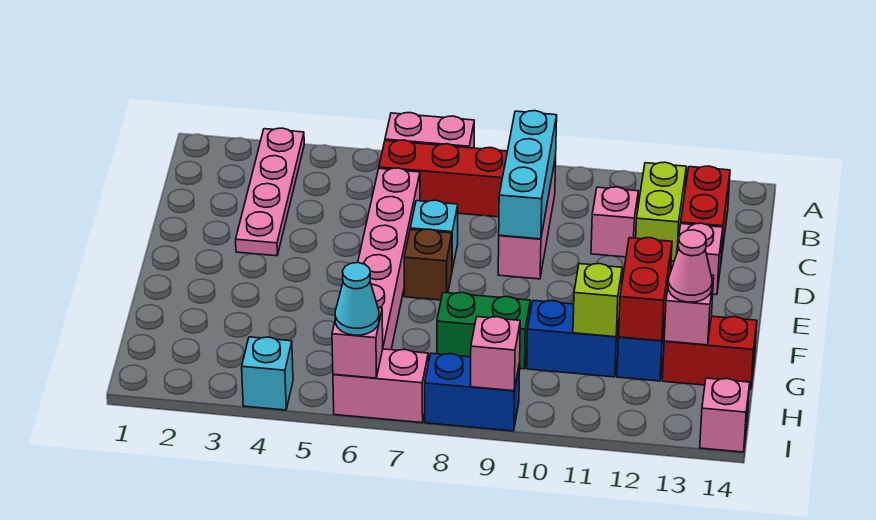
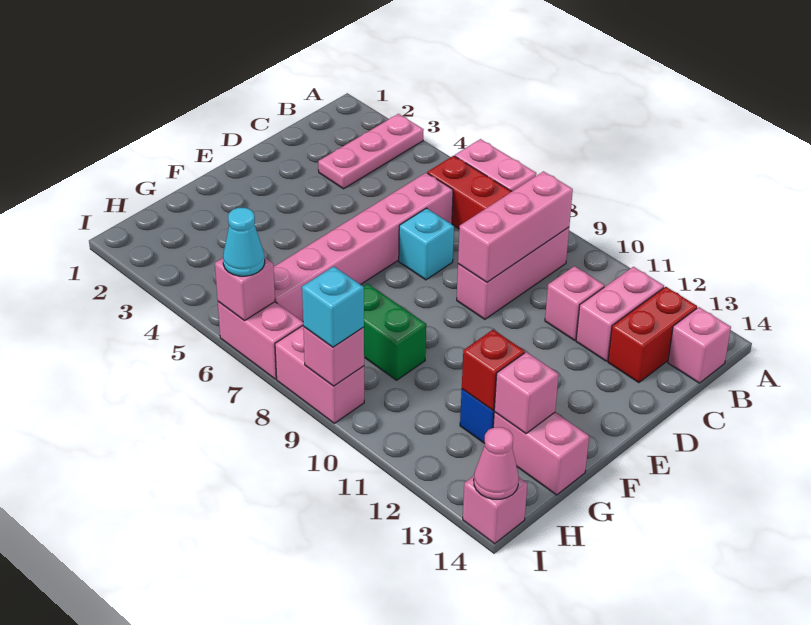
pink plate A3:D3 level 1 -> pink plate A3:C3 level 1
cyan brick B9:D9 level 2 -> pink brick B9:D9 level 2
lime brick B12:C12 level 1 -> pink brick B12:C12 level 1
pink brick D13 level 1 -> pink brick B14 level 1
brown brick E7 level 1 -> none
red brick F12:G12 level 2 -> red brick G12 level 2
blue brick G10:G11 level 1 -> none
lime brick G11 level 2 -> none
red brick G13:G14 level 1 -> pink brick G13:G14 level 1
pink cone G13 level 3 -> pink cone I14 level 2
cyan brick I4 level 1 -> cyan brick I9 level 3
blue brick I8:I9 level 1 -> pink brick I8:I9 level 1

